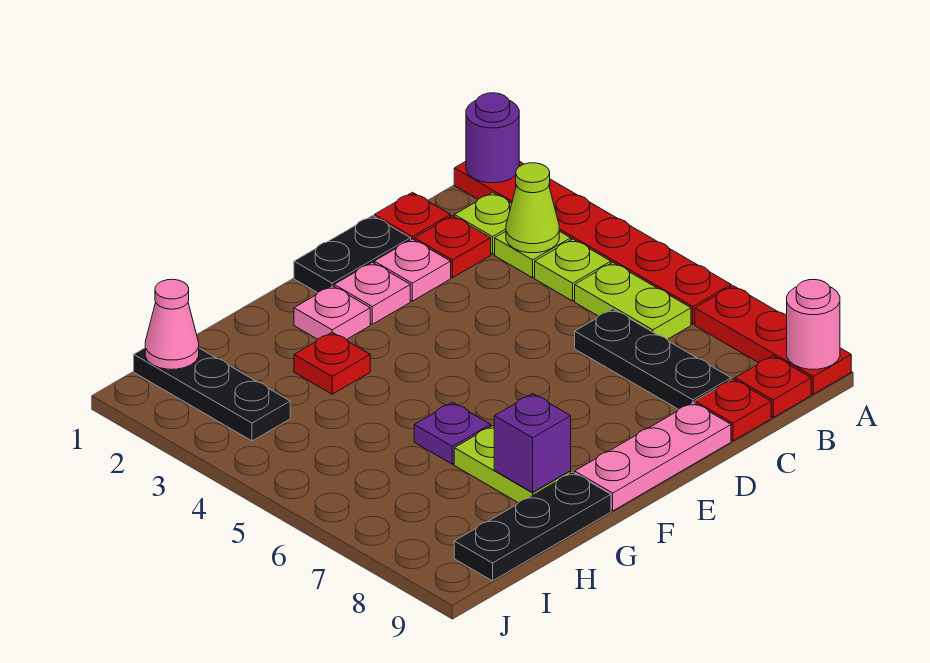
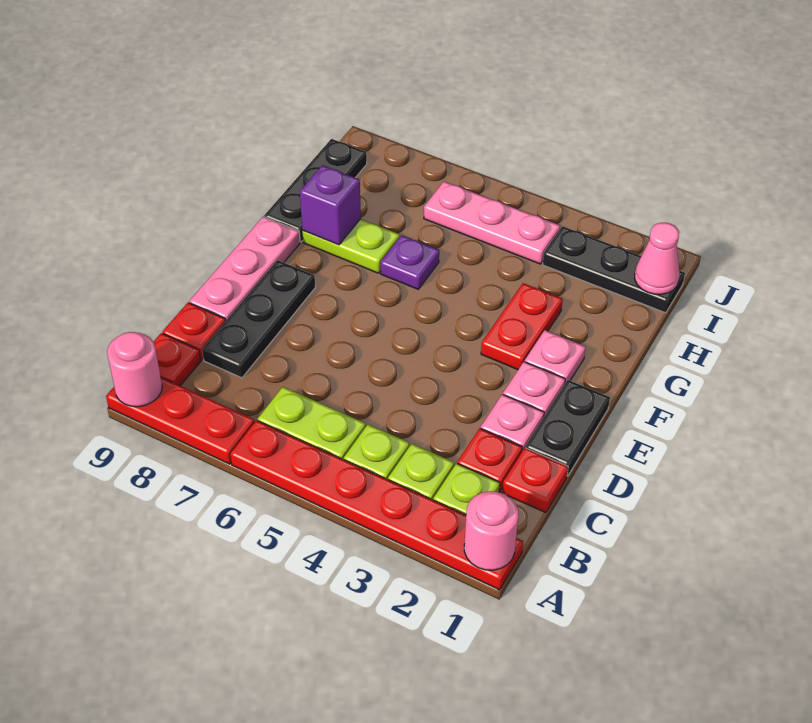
purple round brick A1 level 2 -> pink round brick A1 level 2
lime cone B3 level 2 -> none
black plate C6:C8 level 1 -> black plate C8:E8 level 1
red plate G3 level 1 -> red plate F3:G3 level 1
none -> pink plate I4:I6 level 1

